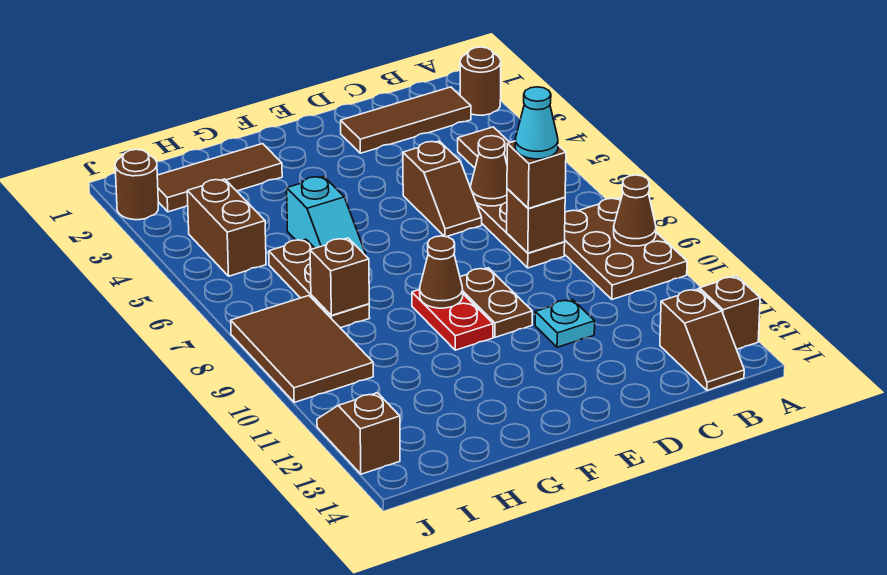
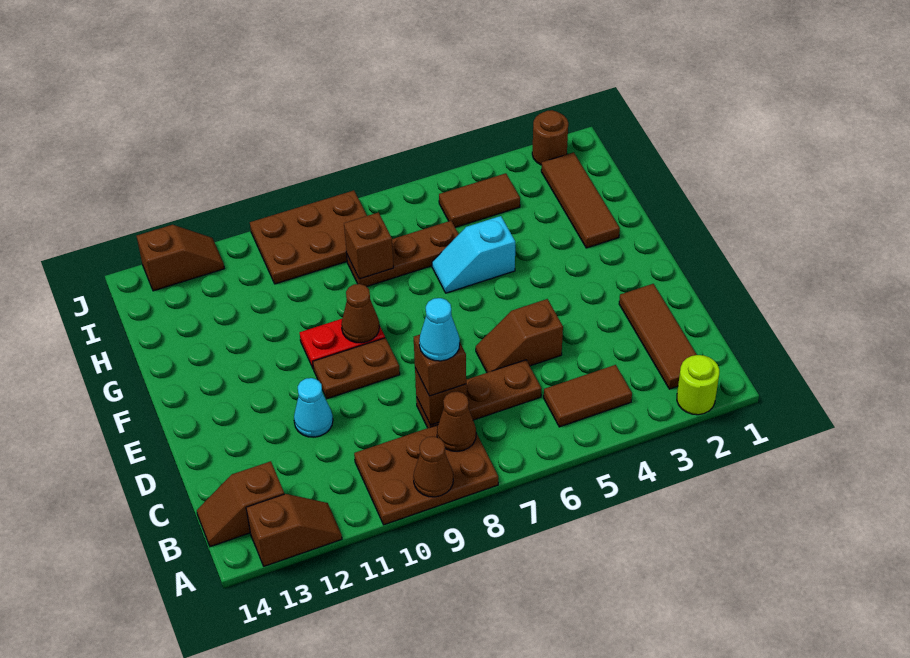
brown round brick A2 level 1 -> lime round brick A2 level 1
brown cone C6 level 2 -> brown cone B8 level 2
cyan plate D11 level 1 -> cyan cone D11 level 1
brown brick I4:I5 level 1 -> brown tile I4:I5 level 1
brown tile I8:J10 level 1 -> brown plate I8:J10 level 1

